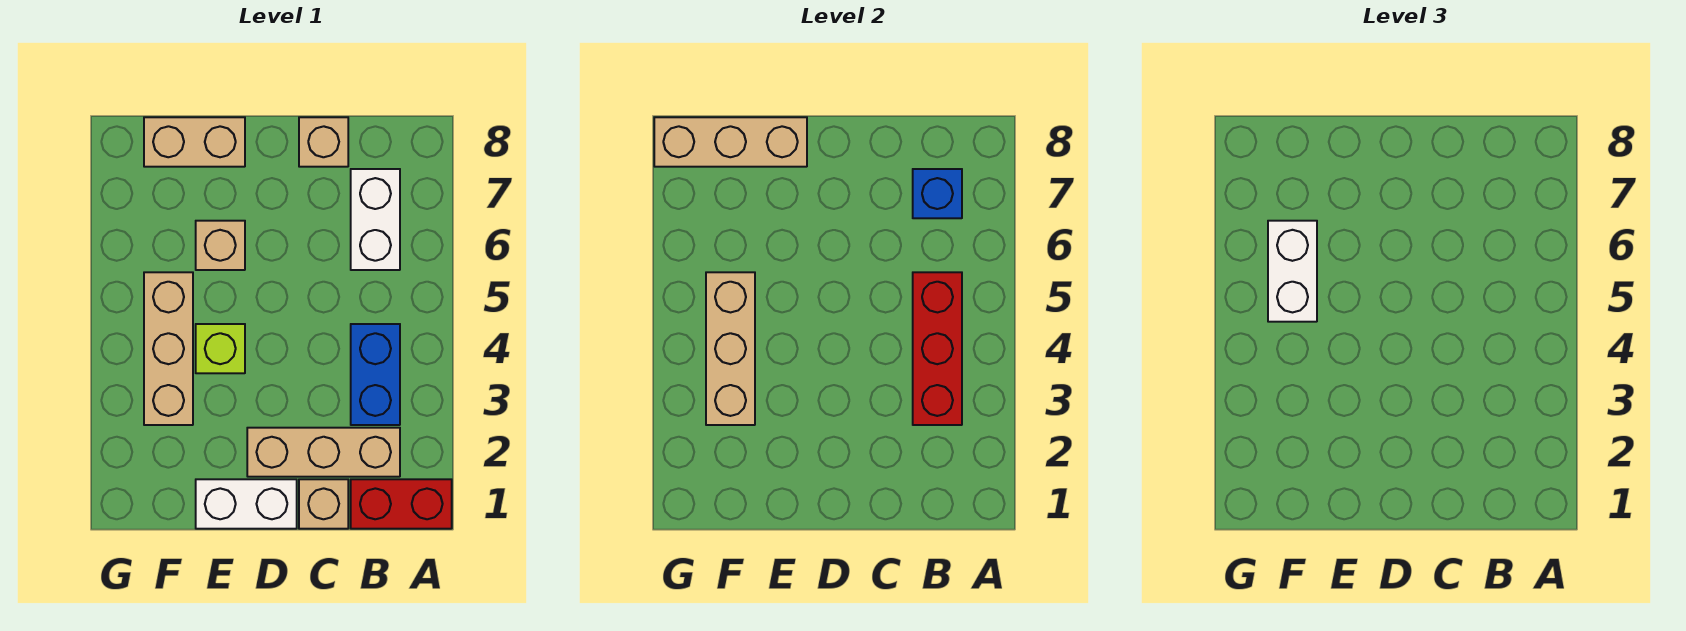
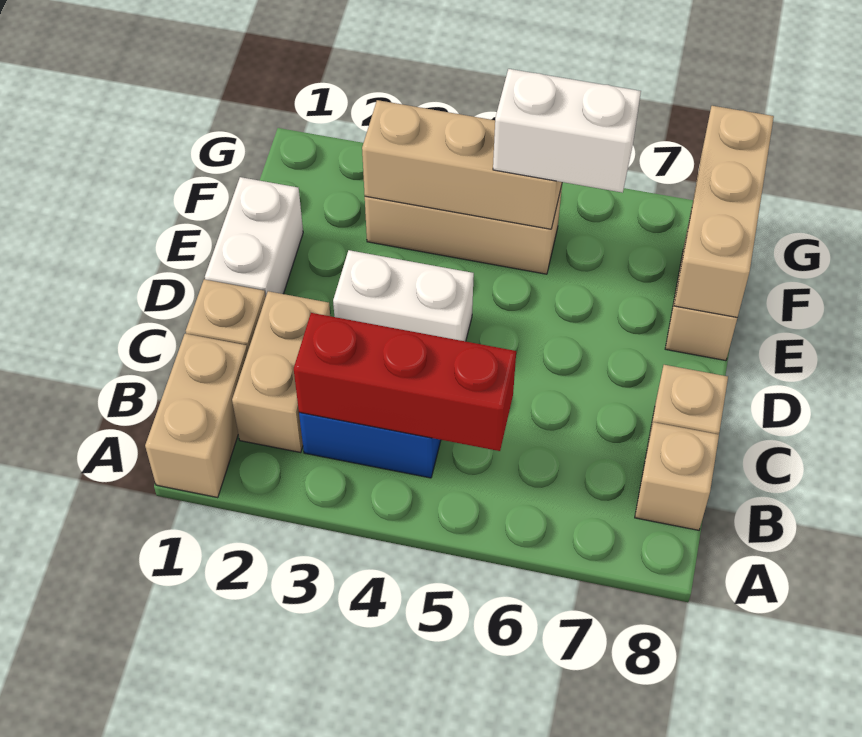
red brick A1:B1 level 1 -> tan brick A1:B1 level 1
tan brick B2:D2 level 1 -> tan brick B2:C2 level 1
white brick B6:B7 level 1 -> white brick D3:D4 level 1
blue brick B7 level 2 -> none
lime brick E4 level 1 -> none
tan brick E6 level 1 -> tan brick B8 level 1

